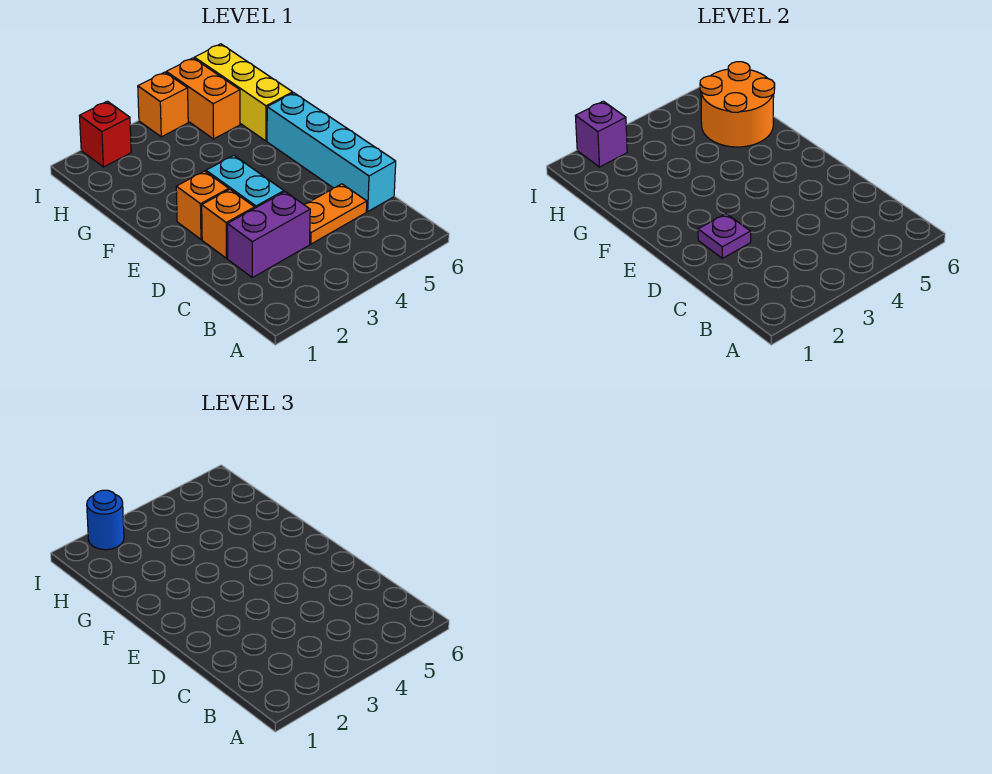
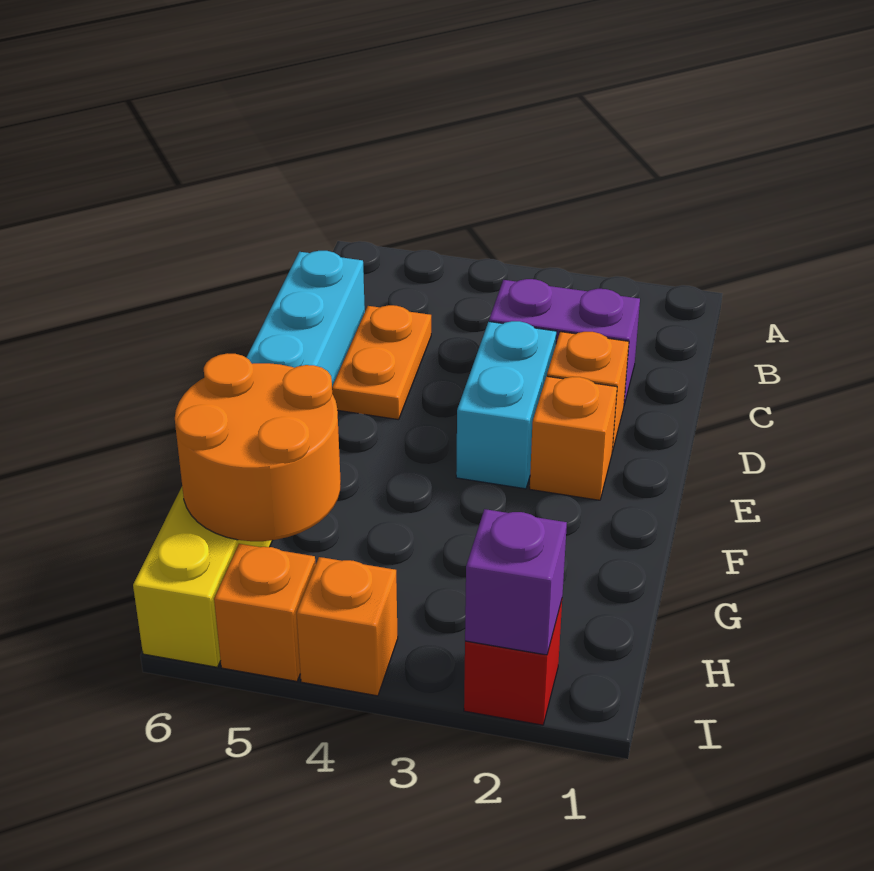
orange plate C4:C5 level 1 -> orange plate C5:D5 level 1
purple plate D2 level 2 -> none
orange brick H5:I5 level 1 -> orange brick I5 level 1
blue round brick I2 level 3 -> none

